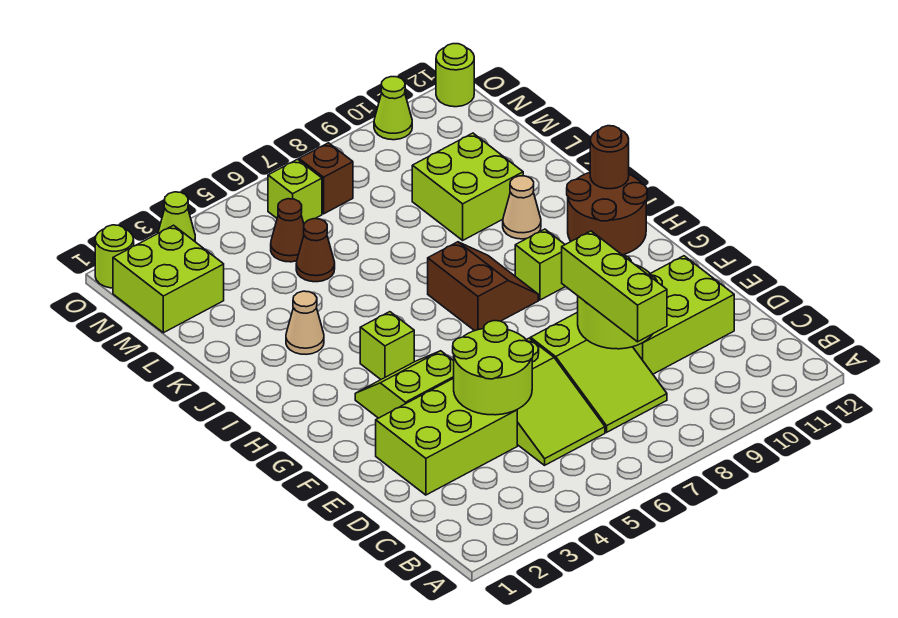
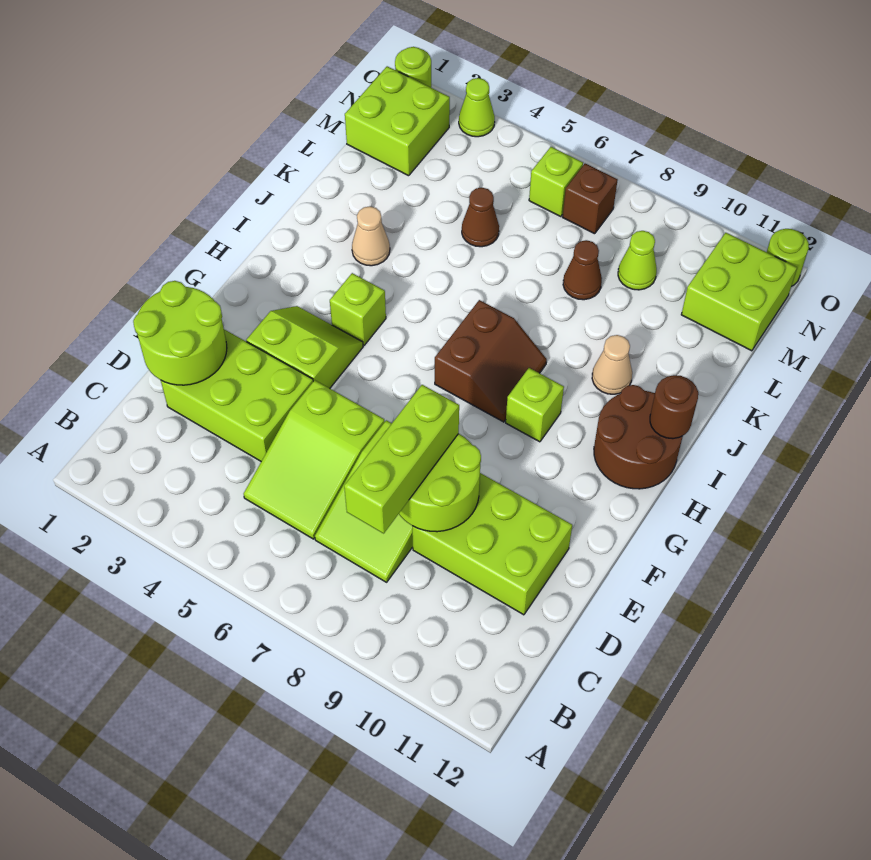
lime round brick D4:E5 level 2 -> lime round brick D1:E2 level 2
lime brick K9:L10 level 1 -> lime brick M11:N12 level 1
brown cone M5 level 1 -> brown cone L8 level 1
lime cone O10 level 1 -> lime cone M9 level 1

